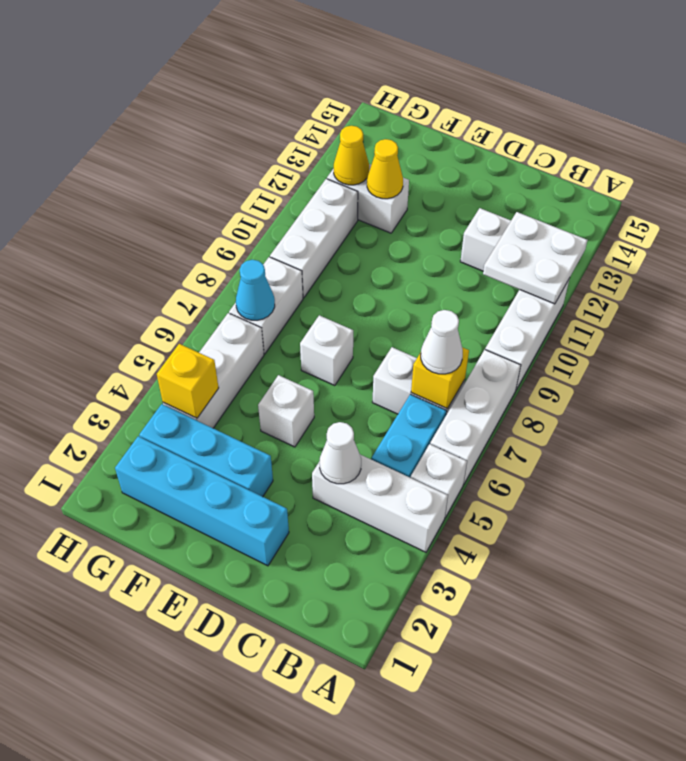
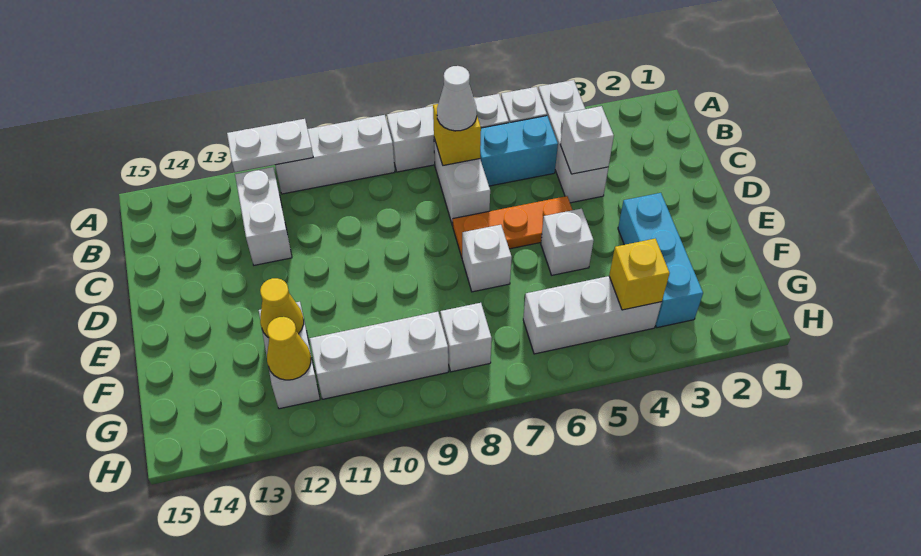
white plate A11:B12 level 2 -> white plate A11:A12 level 2
white cone C4 level 2 -> white brick C4 level 2
cyan brick D2:G2 level 1 -> none
none -> orange plate D5:D7 level 1
white brick G7:G8 level 1 -> white brick G8 level 1
cyan cone G7 level 2 -> none

